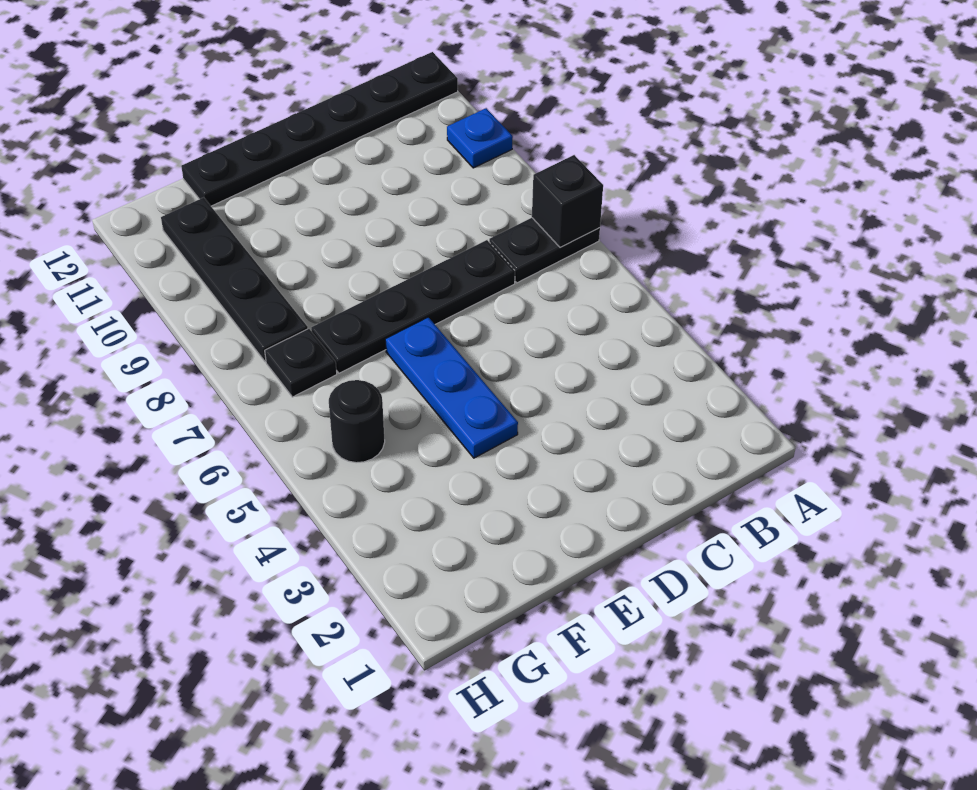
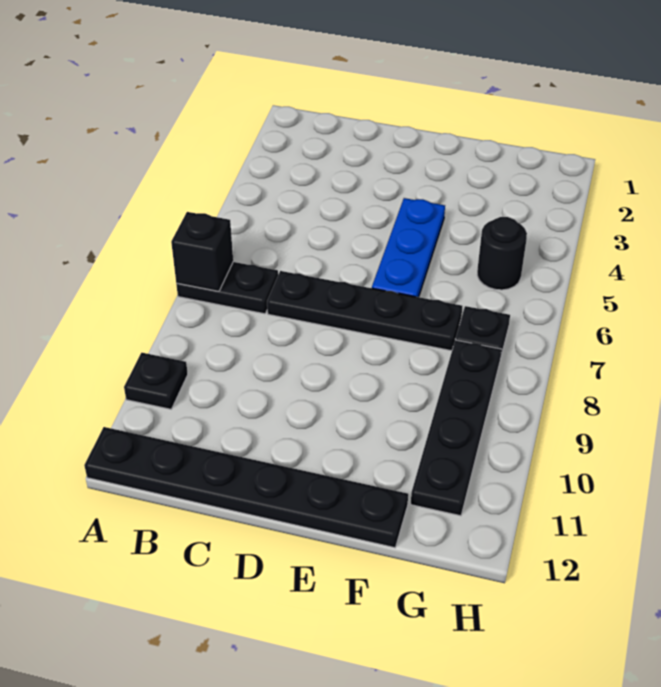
blue plate A10 level 1 -> black plate A10 level 1

